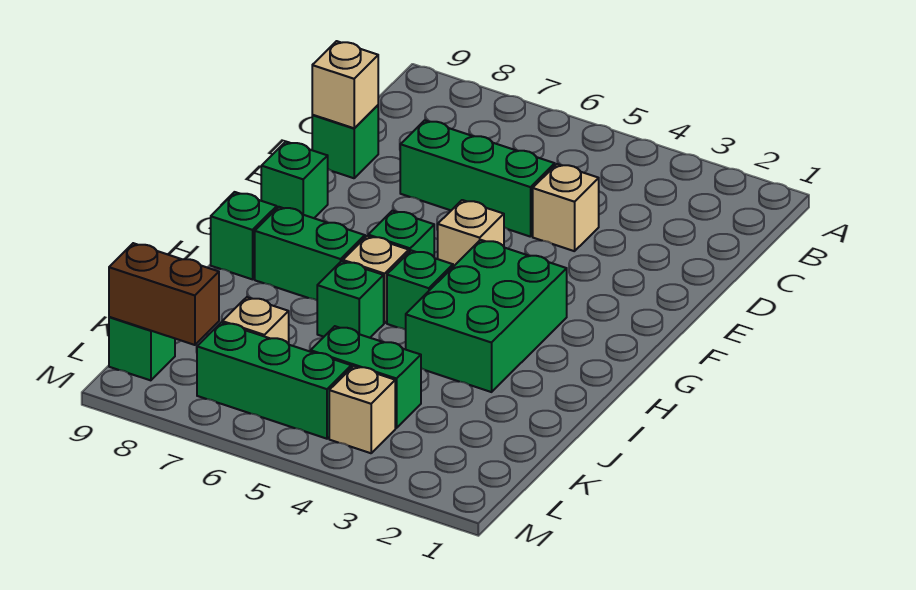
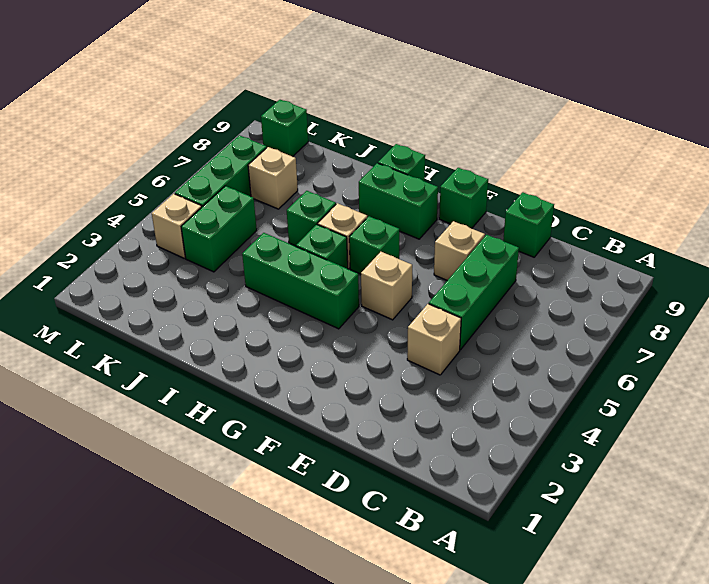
tan brick D9 level 2 -> tan brick E7 level 1
green brick G3:I4 level 1 -> green brick G4:I4 level 1
green brick H7:H8 level 1 -> green brick G8:H8 level 1
brown brick L8:L9 level 2 -> none

